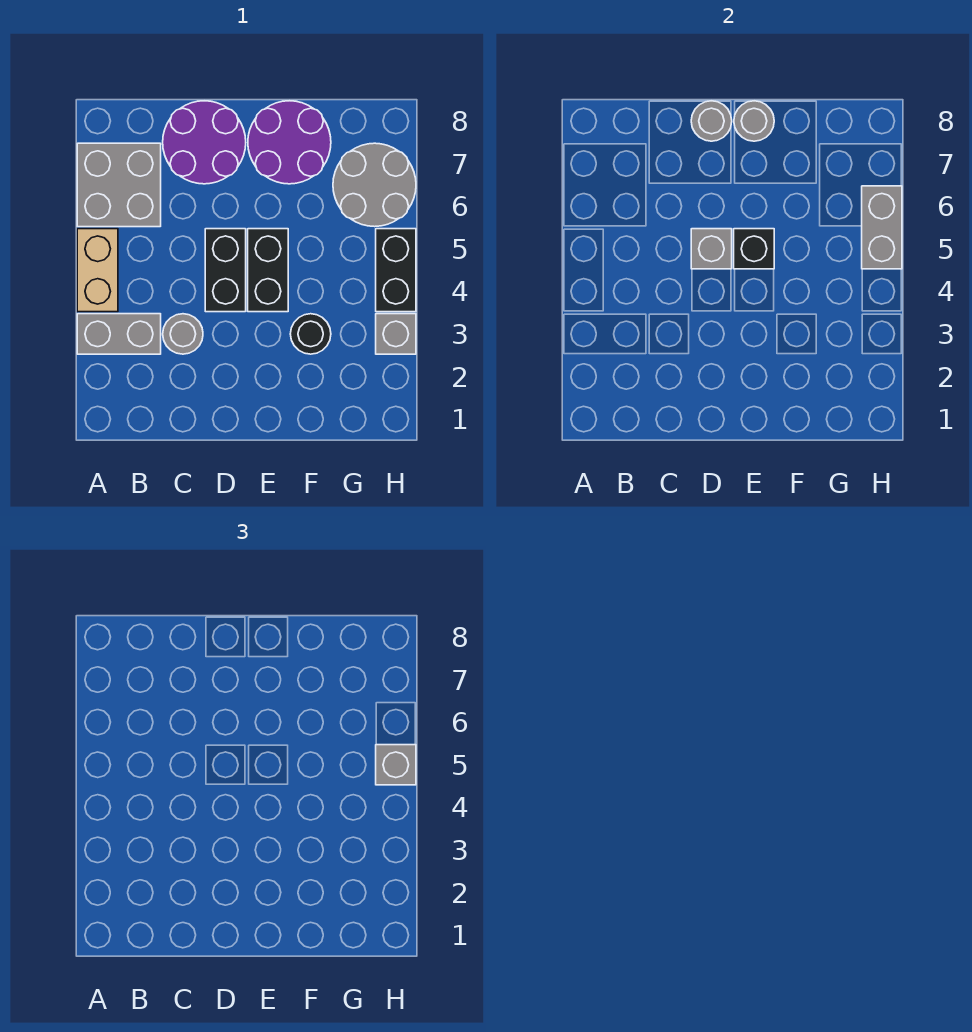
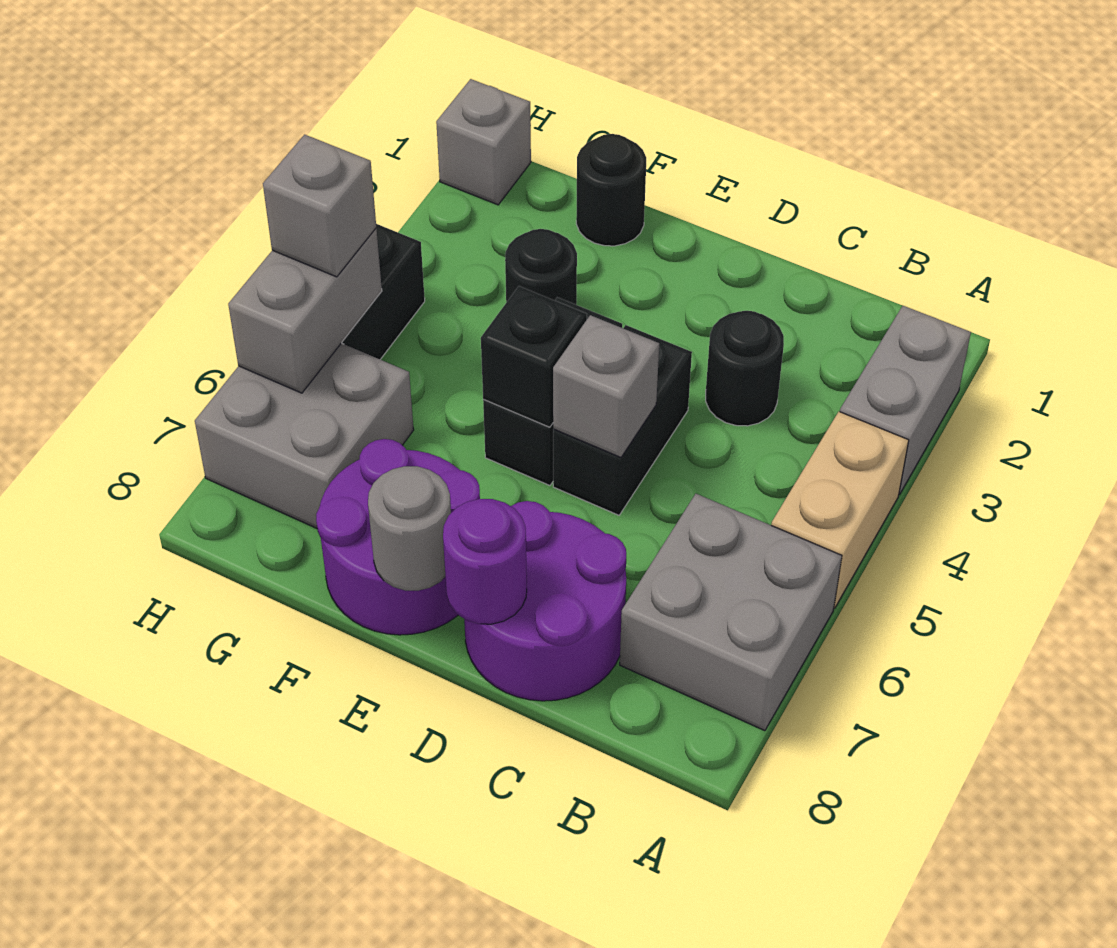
grey brick A3:B3 level 1 -> grey brick A2:A3 level 1
grey round brick C3 level 1 -> black round brick C3 level 1
grey round brick D8 level 2 -> purple round brick D8 level 2
none -> black round brick F1 level 1
grey round brick G6:H7 level 1 -> grey brick G6:H7 level 1
grey brick H3 level 1 -> grey brick H1 level 1

